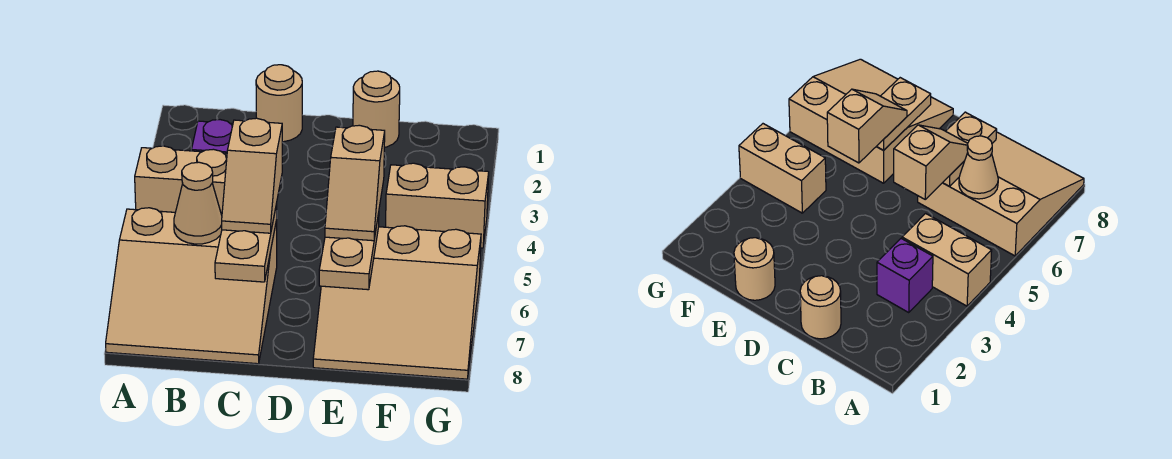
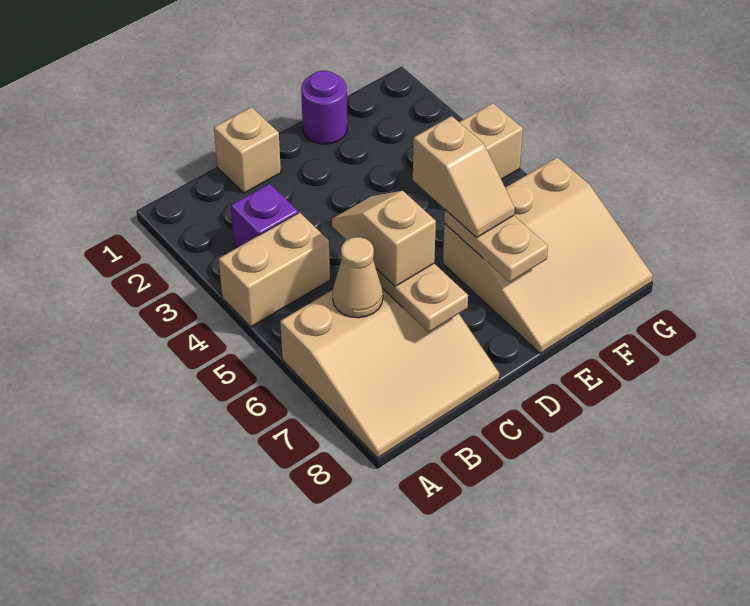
tan round brick C1 level 1 -> tan brick C1 level 1
tan slope C5:C6 level 3 top 5 -> tan slope C5:C6 level 3 top 6
tan round brick E1 level 1 -> purple round brick E1 level 1

